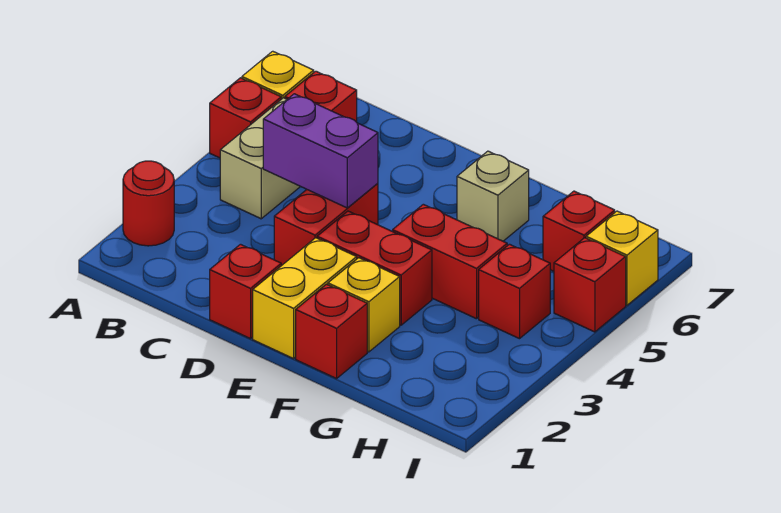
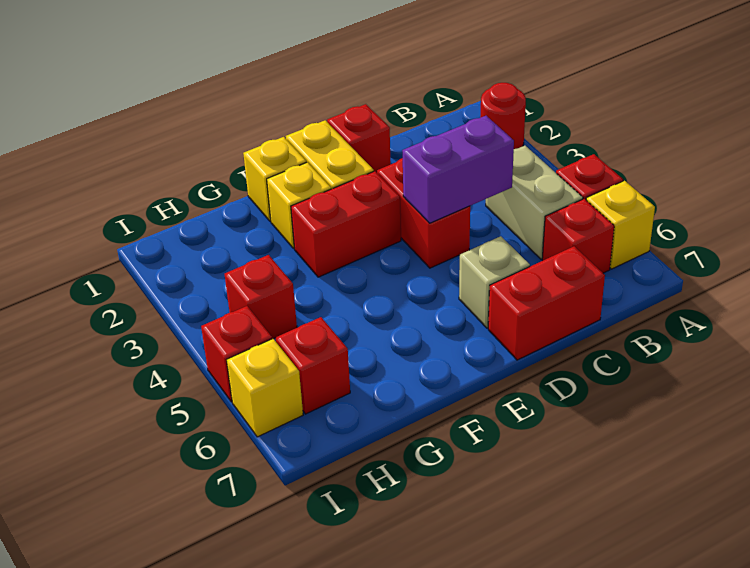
red brick F1 level 1 -> yellow brick F1 level 1
red brick F4:G4 level 1 -> red brick C7:D7 level 1
tan brick F6 level 1 -> tan brick D6 level 1

